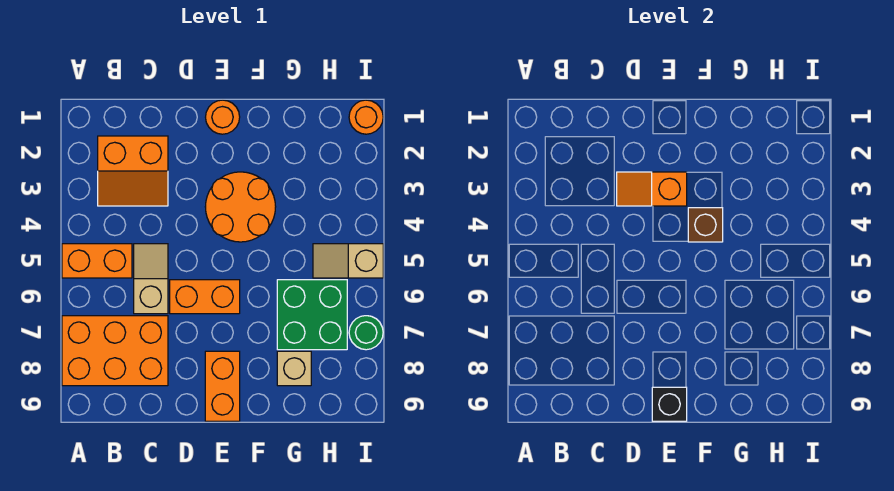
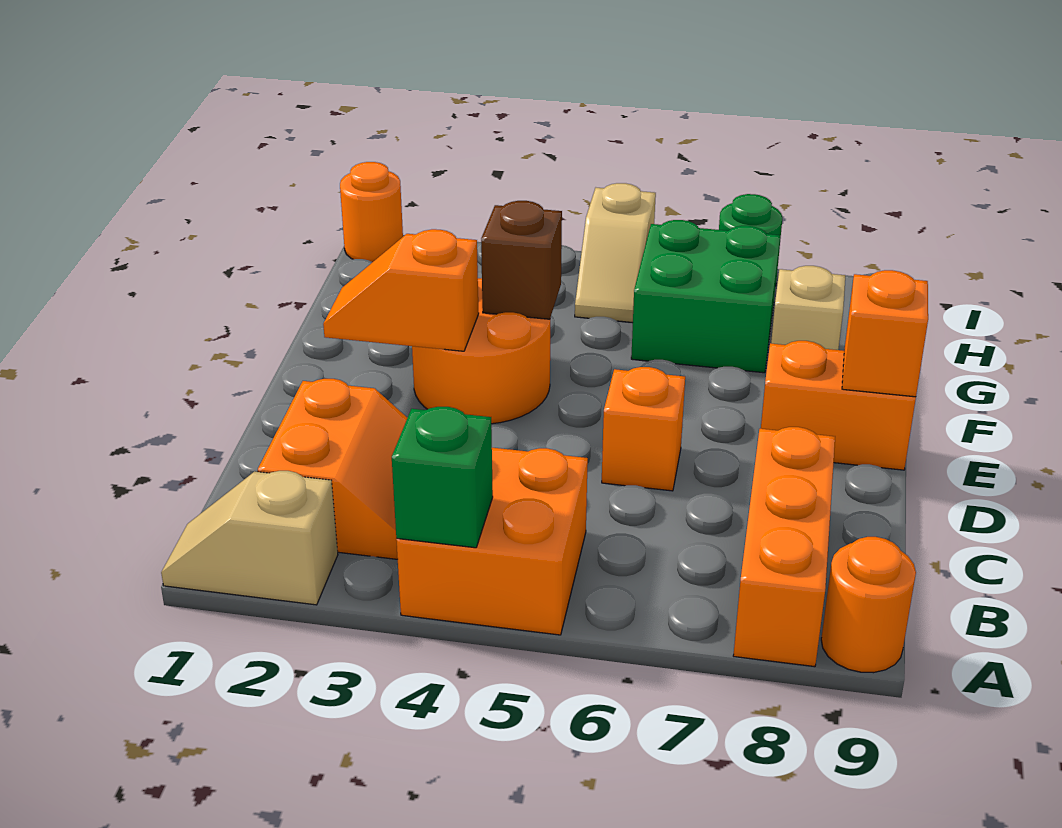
none -> green brick A4 level 2
orange brick A5:B5 level 1 -> orange brick A4:B5 level 1
orange brick A7:C8 level 1 -> orange brick A8:C8 level 1
tan slope C5:C6 level 1 top 6 -> tan slope A1:A2 level 1 top 2
orange slope D3:E3 level 2 top E -> orange slope E2:E3 level 2 top 3
orange brick D6:E6 level 1 -> orange brick D6 level 1
orange round brick E1 level 1 -> orange round brick A9 level 1
black brick E9 level 2 -> orange brick E9 level 2

